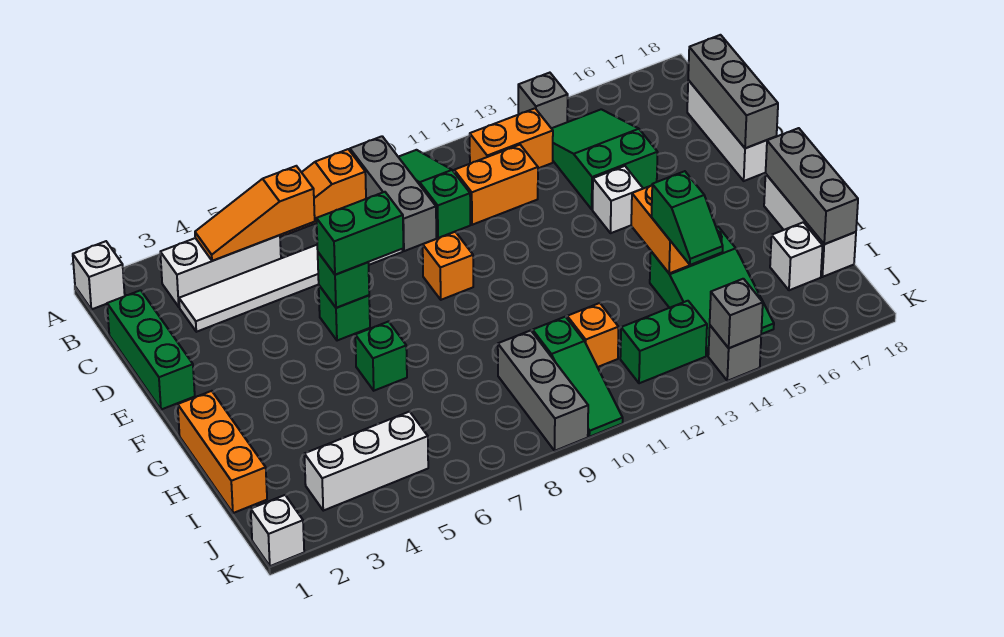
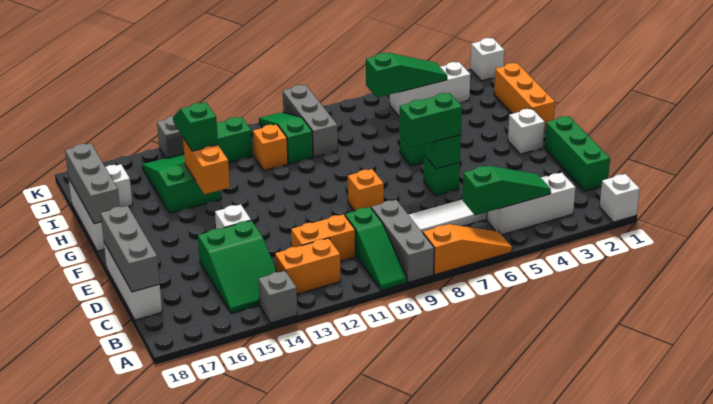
orange slope B4:B6 level 2 top 6 -> green slope B4:B6 level 2 top 6
none -> white brick F2 level 1
none -> green slope J4:J6 level 2 top 6
grey brick K14 level 2 -> none

